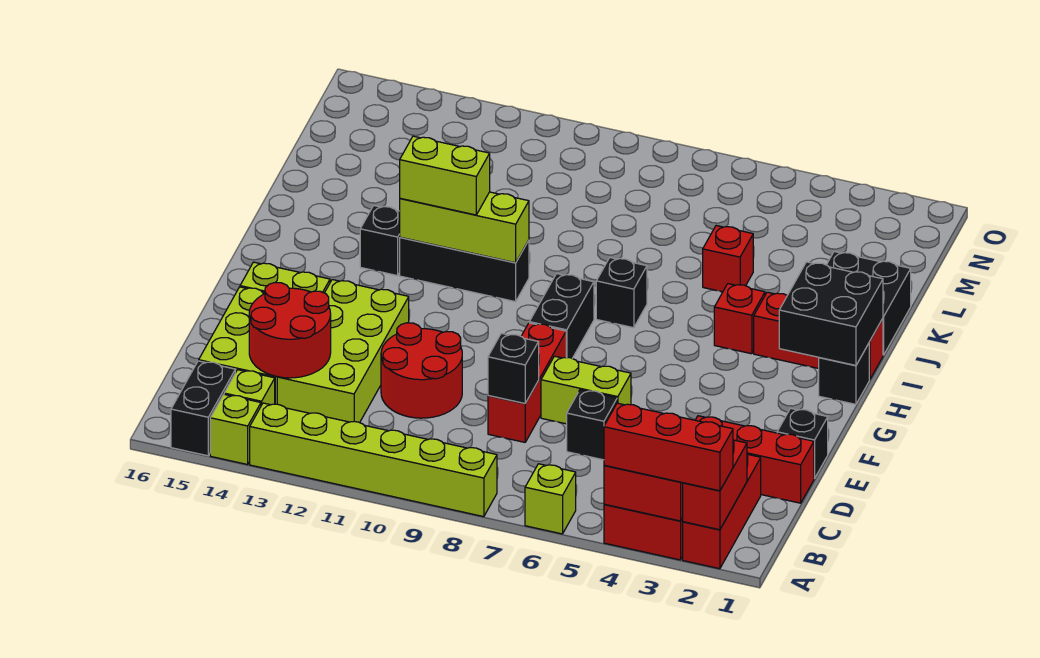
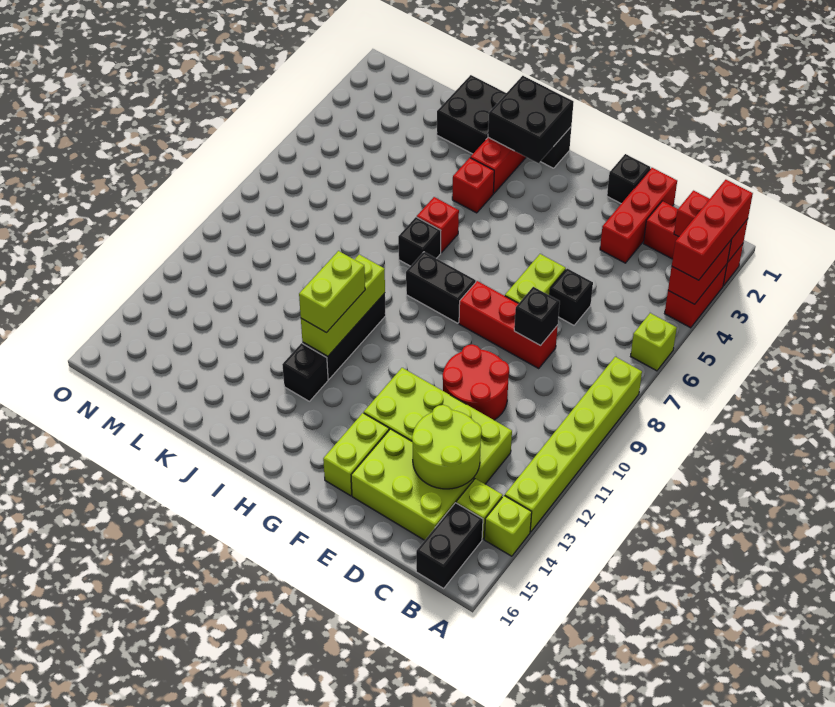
black brick A15:B15 level 1 -> black brick B15:B16 level 1
red round brick C13:D14 level 2 -> lime round brick C13:D14 level 2
red brick K5 level 1 -> red brick I6 level 1

